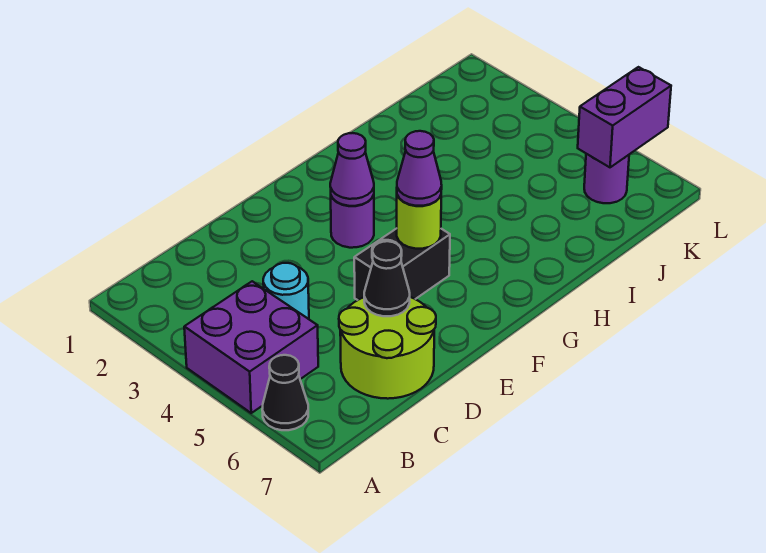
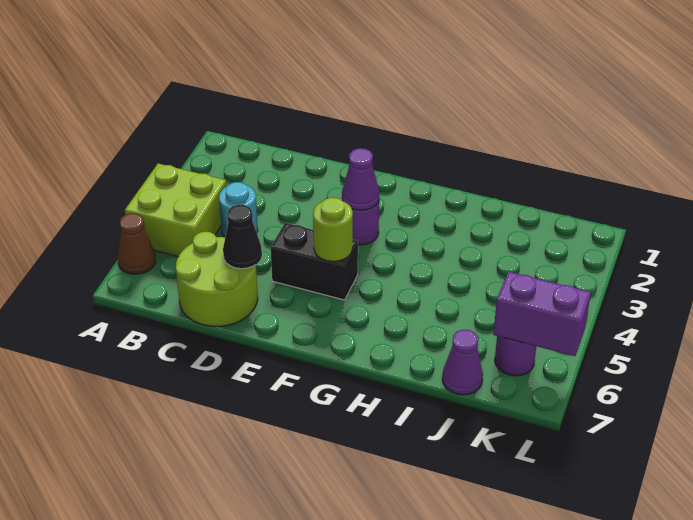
purple brick A4:B5 level 1 -> lime brick A4:B5 level 1
black cone A6 level 1 -> brown cone A6 level 1
purple cone F5 level 3 -> purple cone J7 level 1

